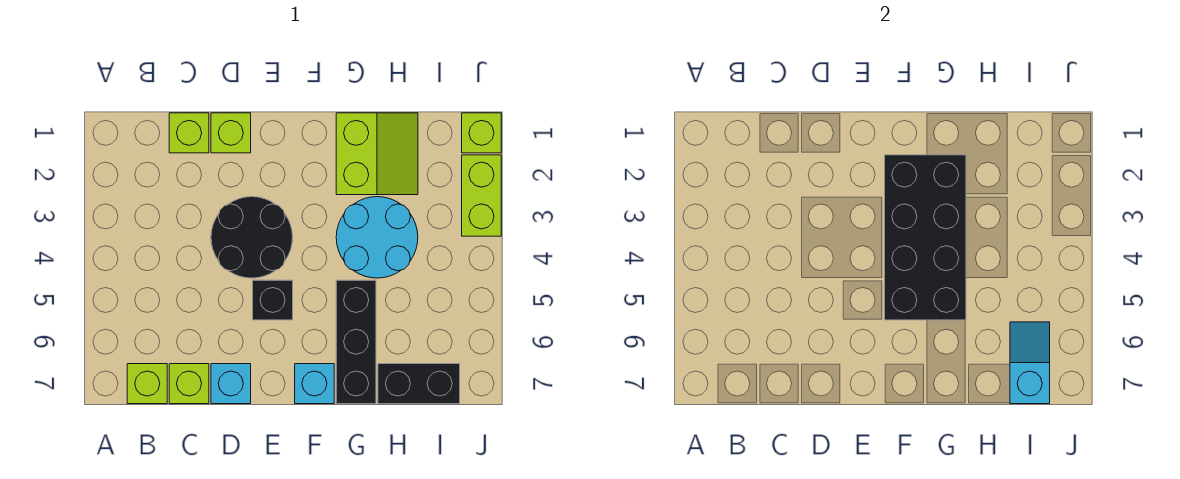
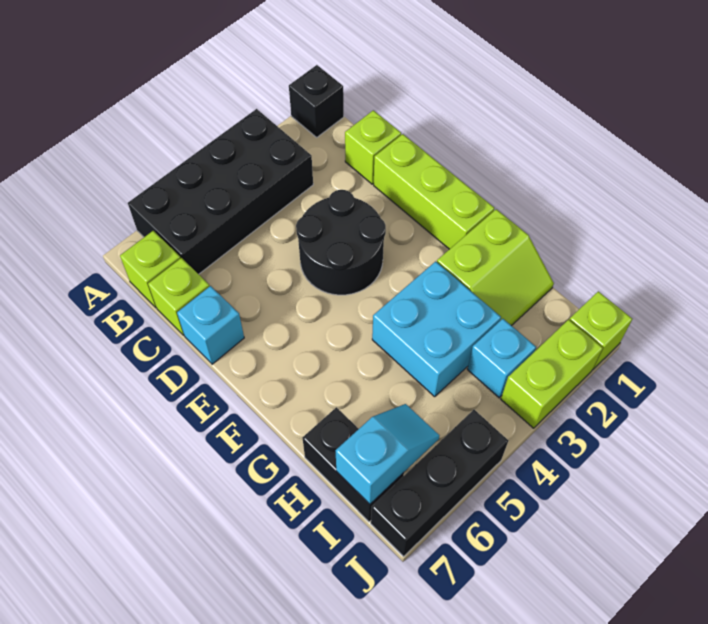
lime brick D1 level 1 -> lime brick D1:F1 level 1
black brick E5 level 1 -> black brick A1 level 1
black brick F2:G5 level 2 -> black brick A3:B6 level 1
cyan brick F7 level 1 -> cyan brick I3 level 1
cyan round brick G3:H4 level 1 -> cyan brick G3:H4 level 1
black brick G5:G7 level 1 -> black brick J5:J7 level 1

